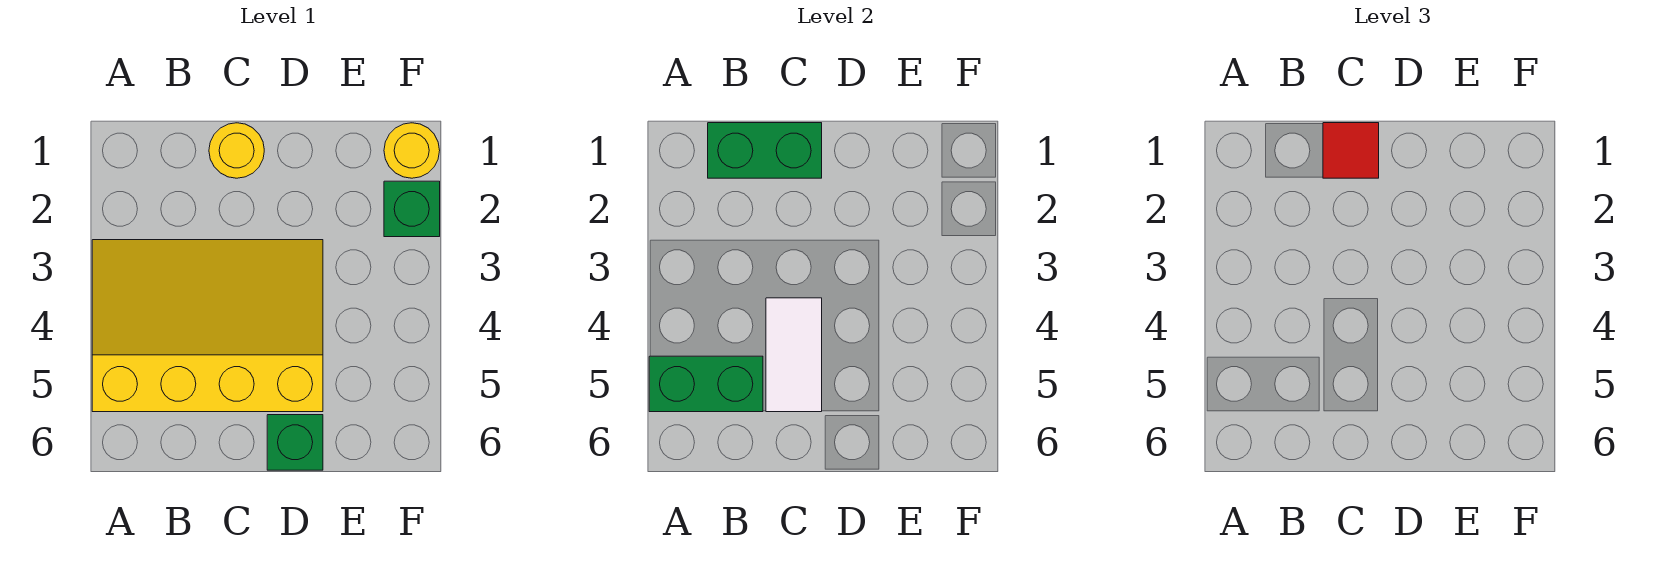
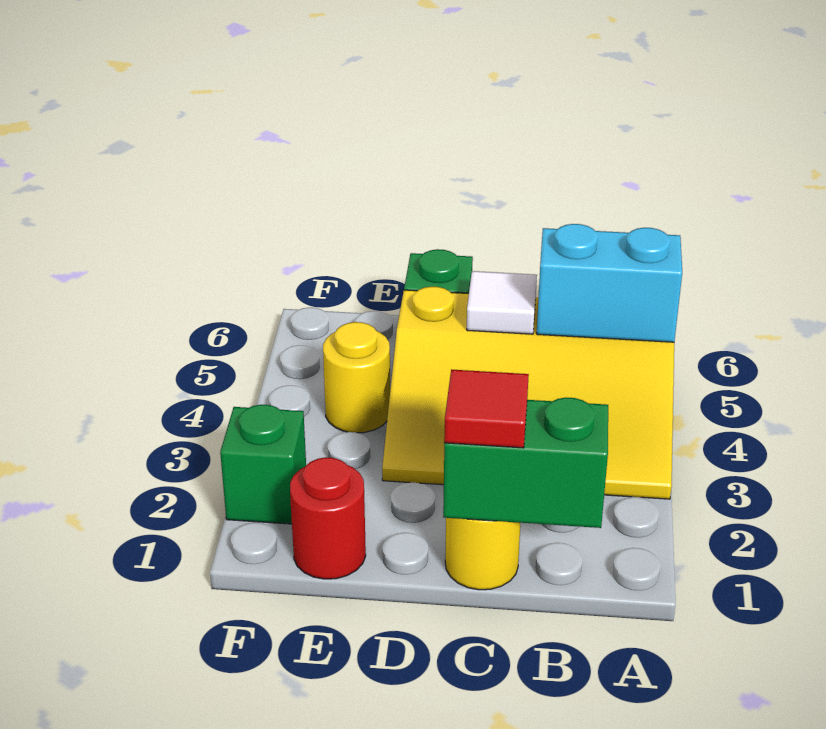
green brick A5:B5 level 2 -> cyan brick A5:B5 level 2
white tile C4:C5 level 2 -> white tile C5 level 2
none -> red round brick E1 level 1
yellow round brick F1 level 1 -> yellow round brick E4 level 1

